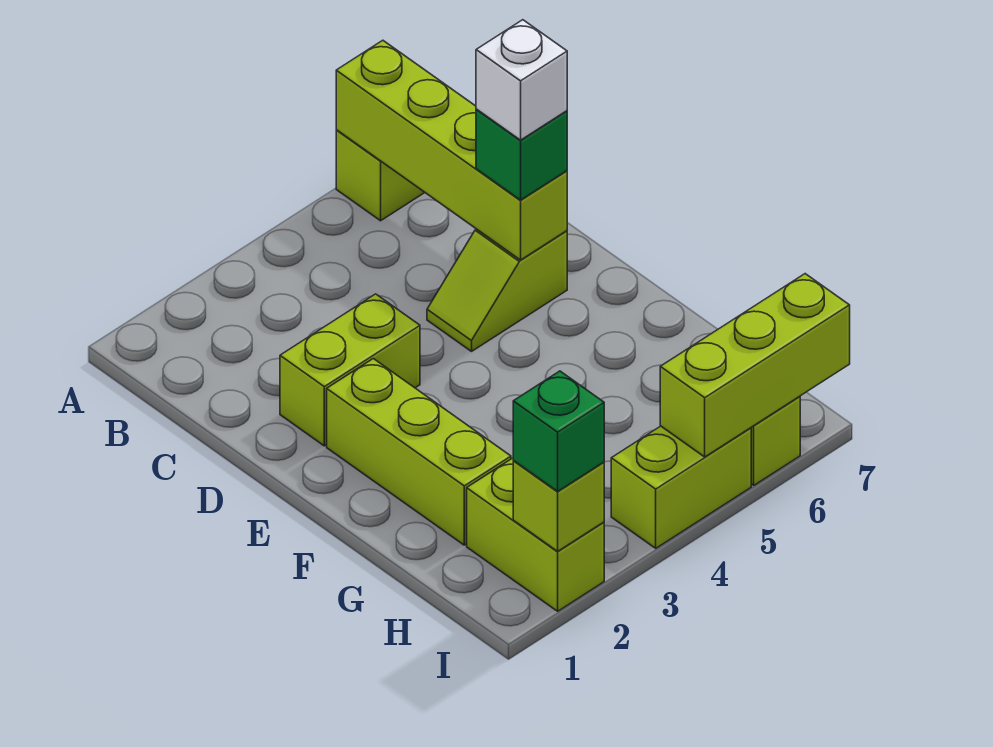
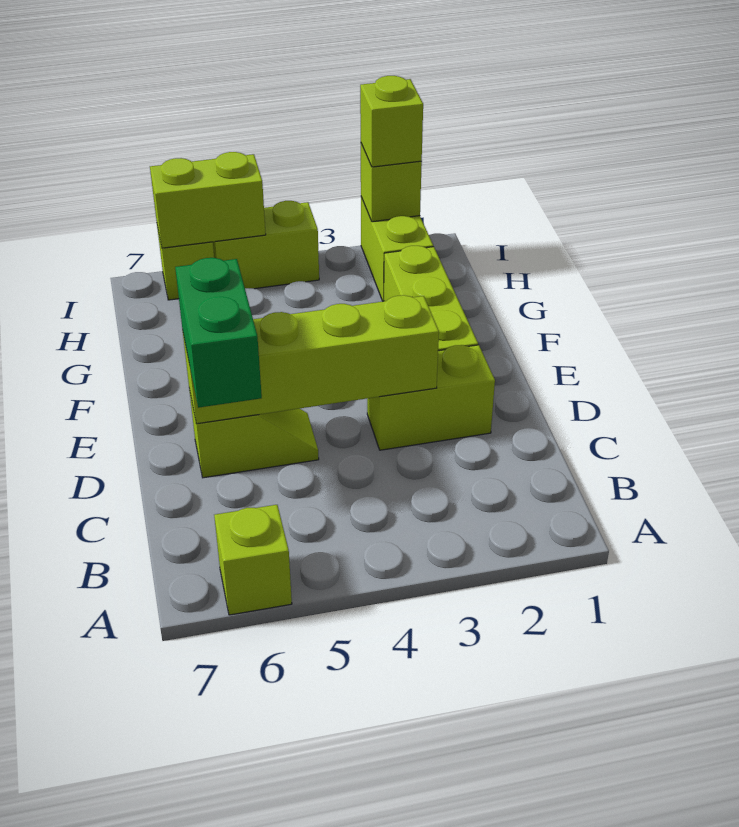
lime brick A6:D6 level 2 -> lime brick D3:D6 level 2
green brick D6 level 3 -> green brick C6:D6 level 3
white brick D6 level 4 -> none
green brick I2 level 3 -> lime brick I2 level 3
lime brick I5:I7 level 2 -> lime brick I5:I6 level 2

